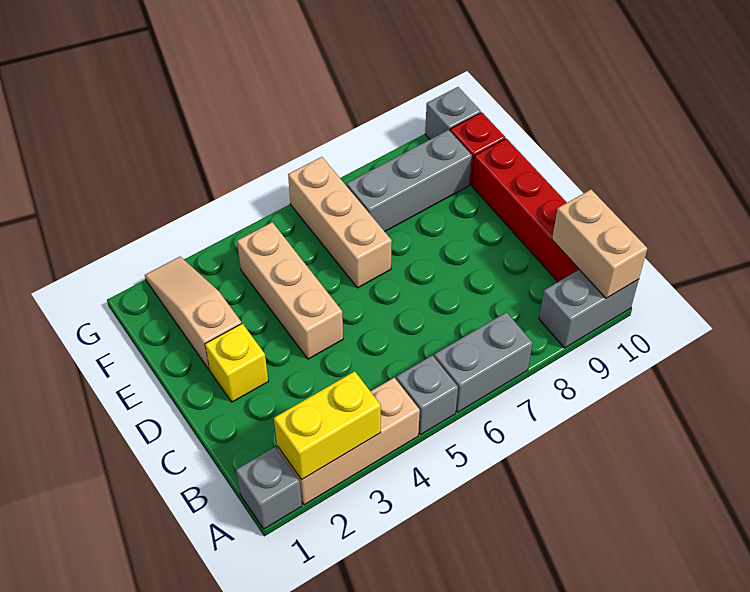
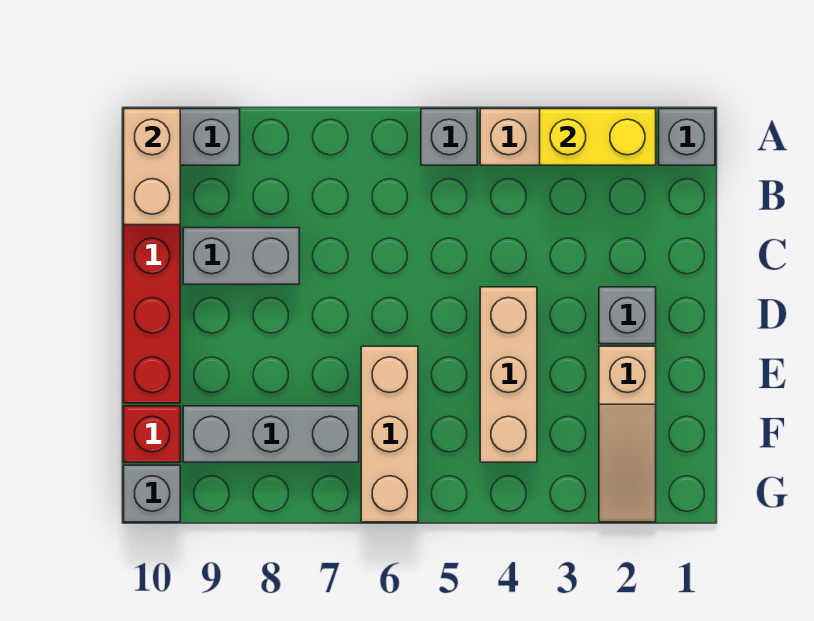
grey brick A6:A7 level 1 -> grey brick C8:C9 level 1
yellow brick D2 level 1 -> grey brick D2 level 1

